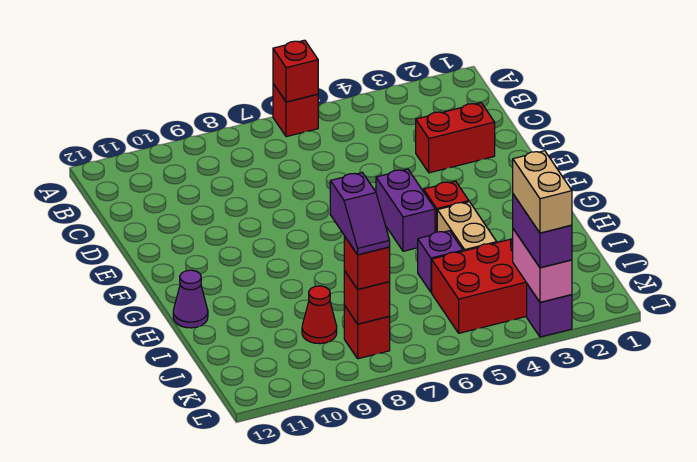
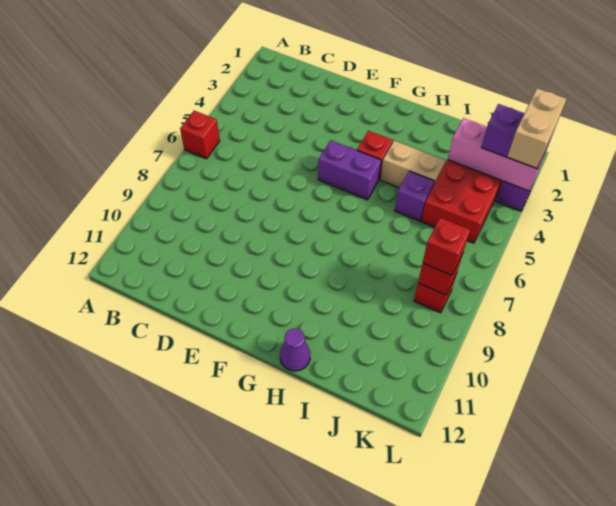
red brick A6 level 2 -> none
red brick D2:D3 level 1 -> none
purple slope J8:K8 level 4 top J -> none
red cone J9 level 1 -> none
pink brick K3:L3 level 2 -> pink brick J3:L3 level 2
tan brick K3:L3 level 4 -> tan brick L3:L4 level 4

